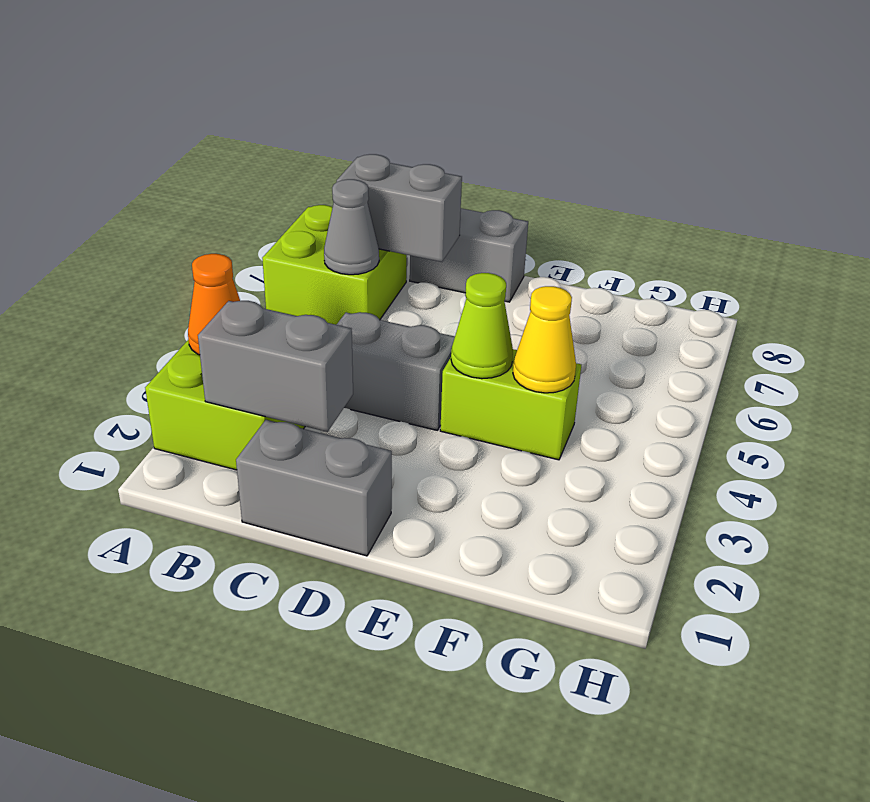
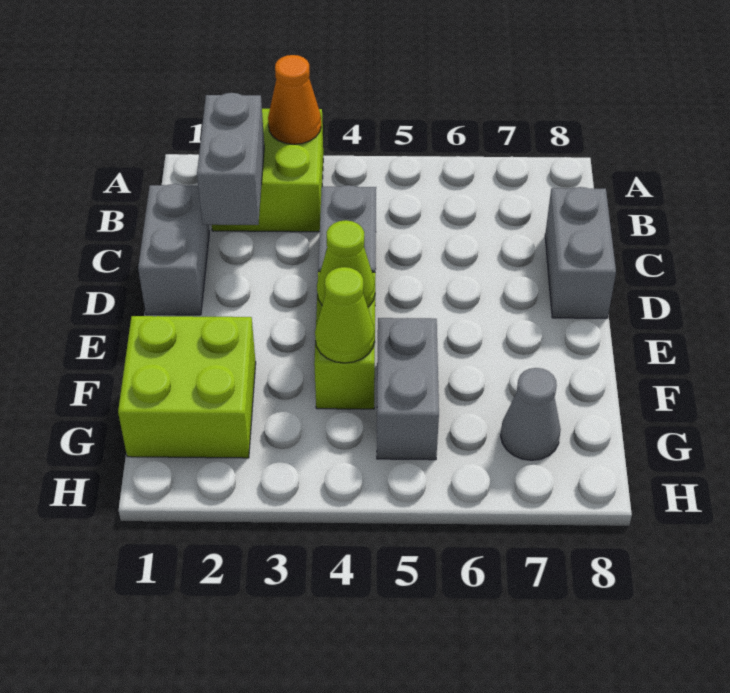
lime brick A6:B7 level 1 -> lime brick F1:G2 level 1
grey cone B6 level 2 -> grey cone G7 level 1
grey brick B7:C7 level 2 -> grey brick F5:G5 level 1
yellow cone F4 level 2 -> lime cone F4 level 2

